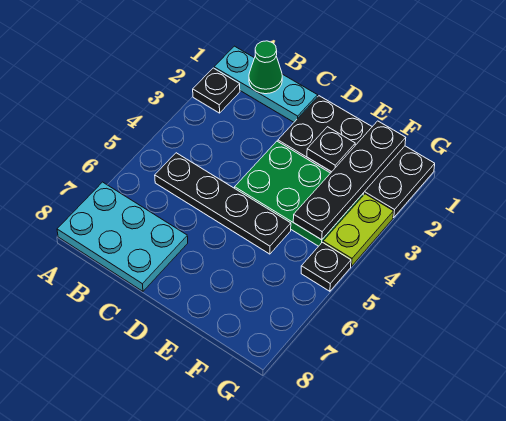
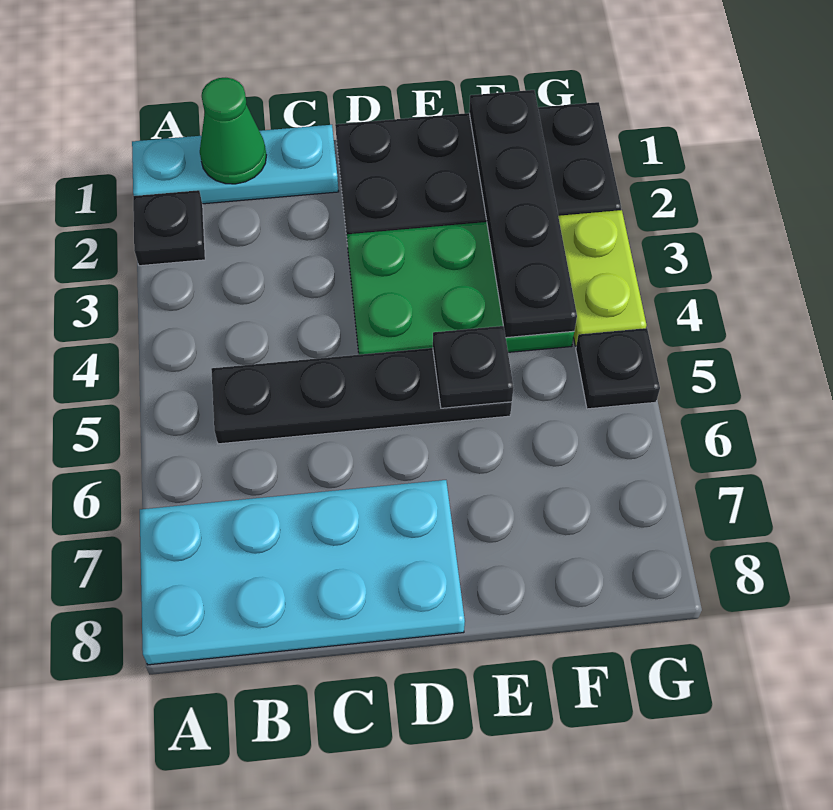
cyan plate A7:C8 level 1 -> cyan plate A7:D8 level 1
black plate E2 level 2 -> black plate E5 level 2

